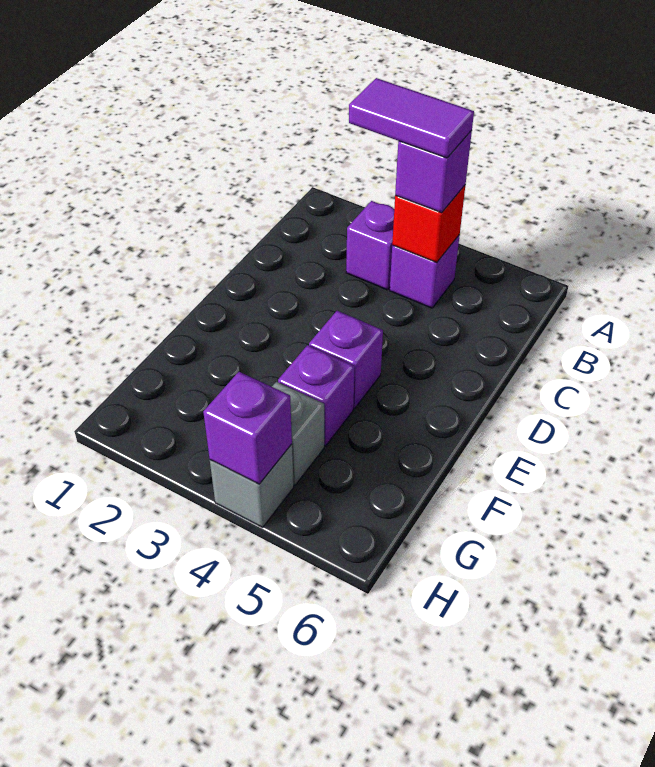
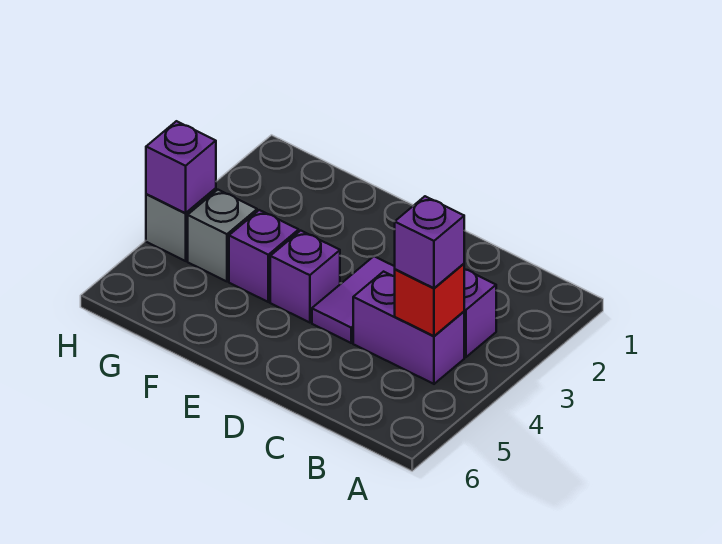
purple tile B3:B4 level 4 -> purple tile D3:D4 level 1
purple brick B4 level 1 -> purple brick B4:C4 level 1

